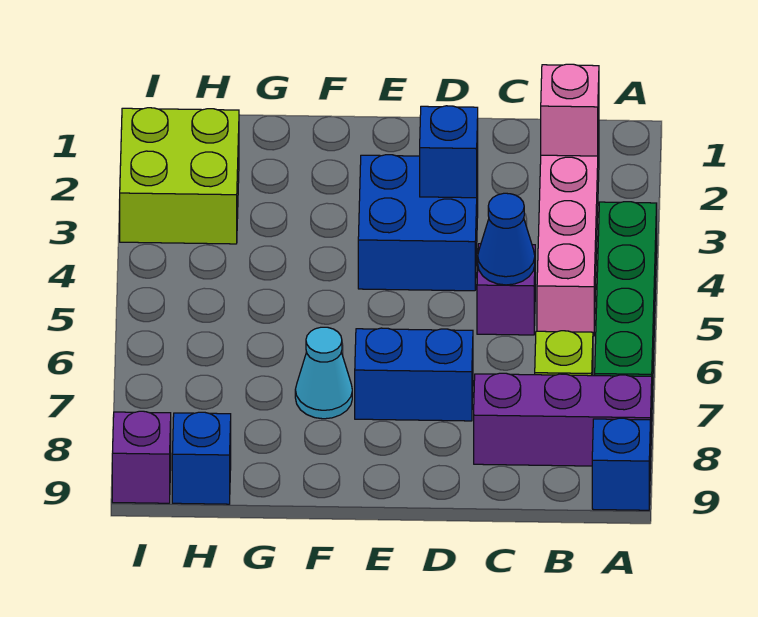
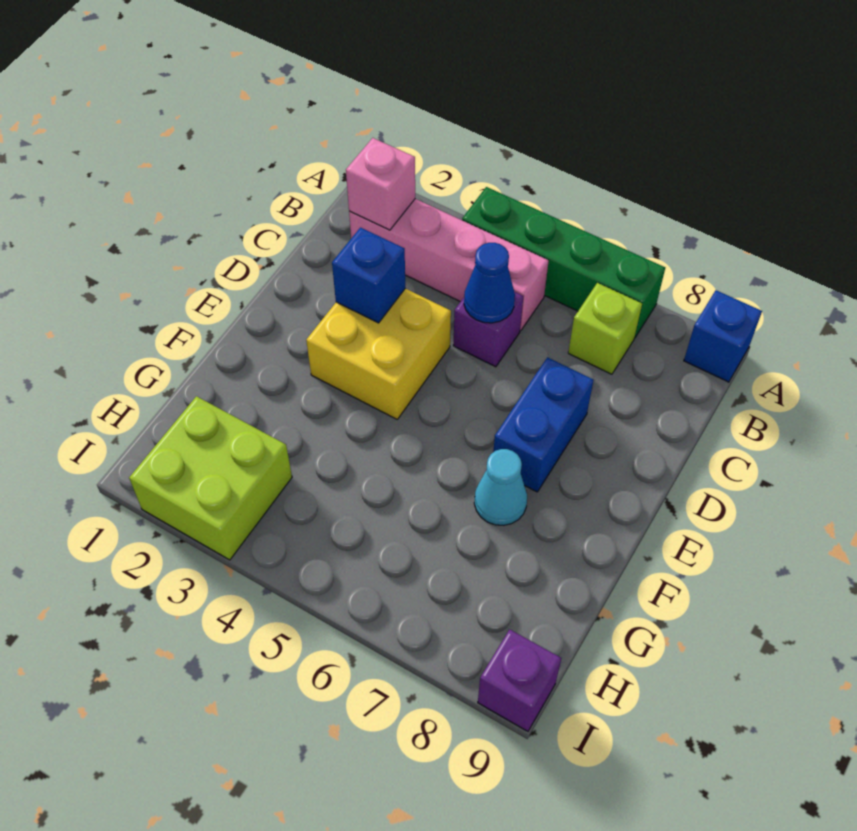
purple brick A8:C8 level 1 -> none
blue brick D3:E4 level 1 -> yellow brick D3:E4 level 1
blue brick H9 level 1 -> none

